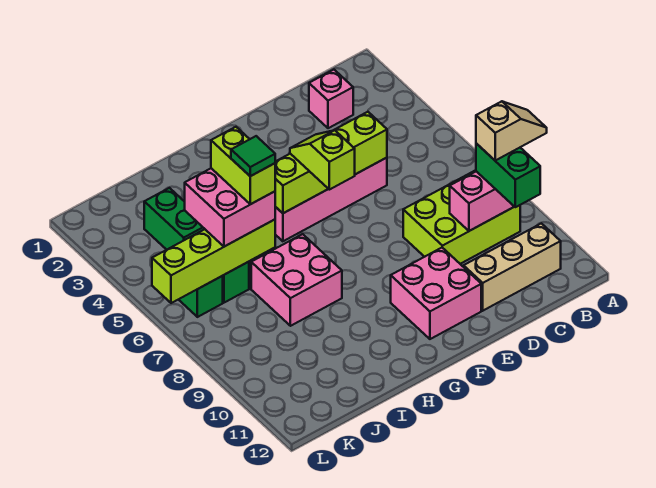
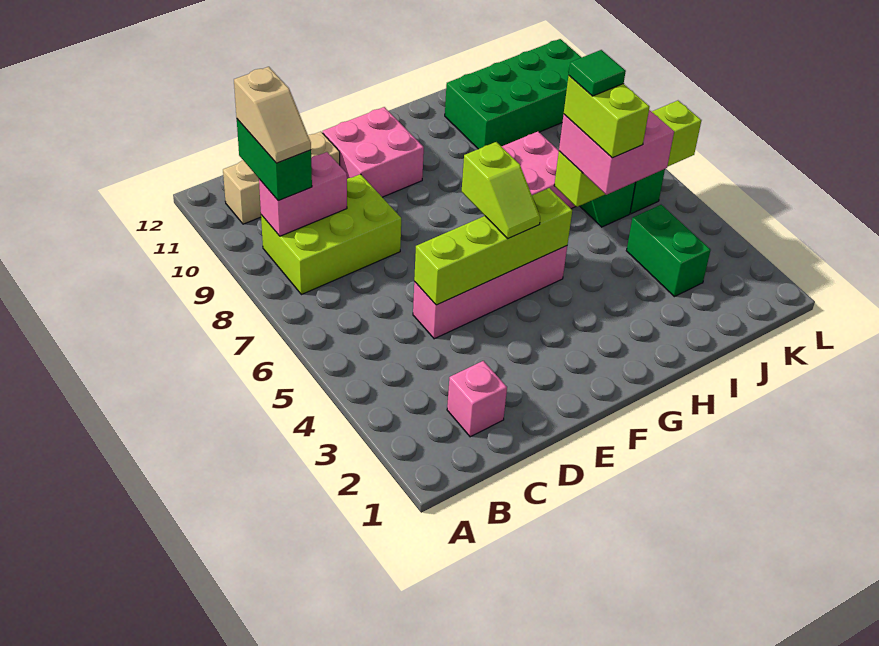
tan slope A9:B9 level 4 top B -> tan slope B9:B10 level 4 top 10
none -> green brick I10:L11 level 1

